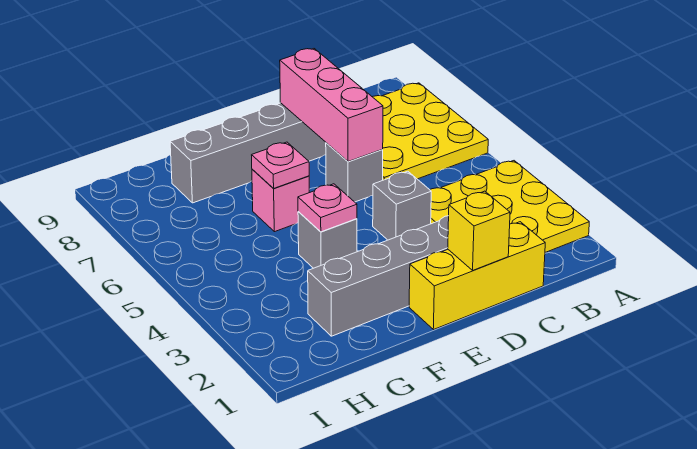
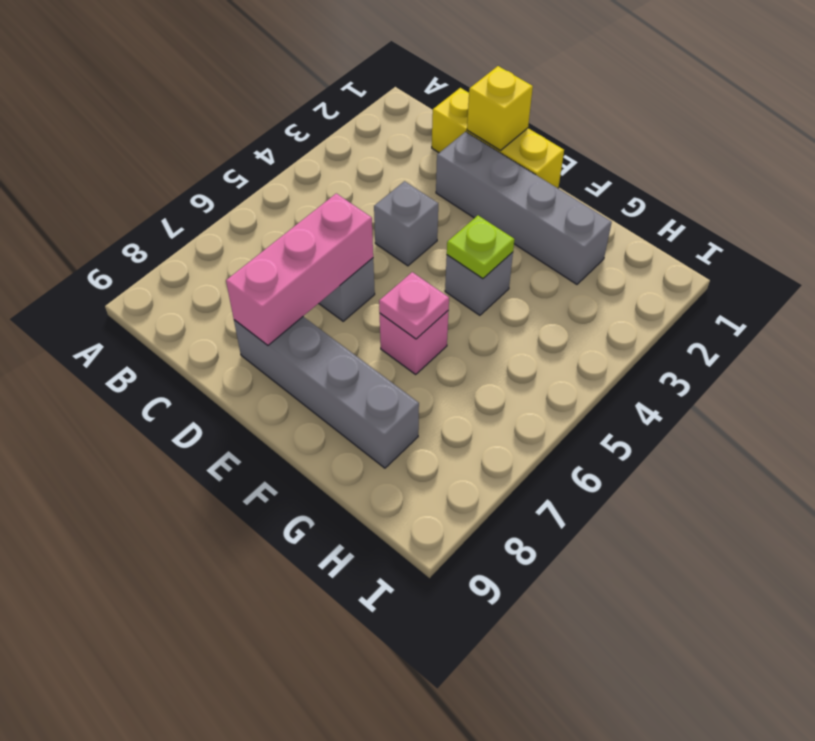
yellow plate A2:C4 level 1 -> none
yellow plate A6:C8 level 1 -> none
pink plate F4 level 2 -> lime plate F4 level 2

